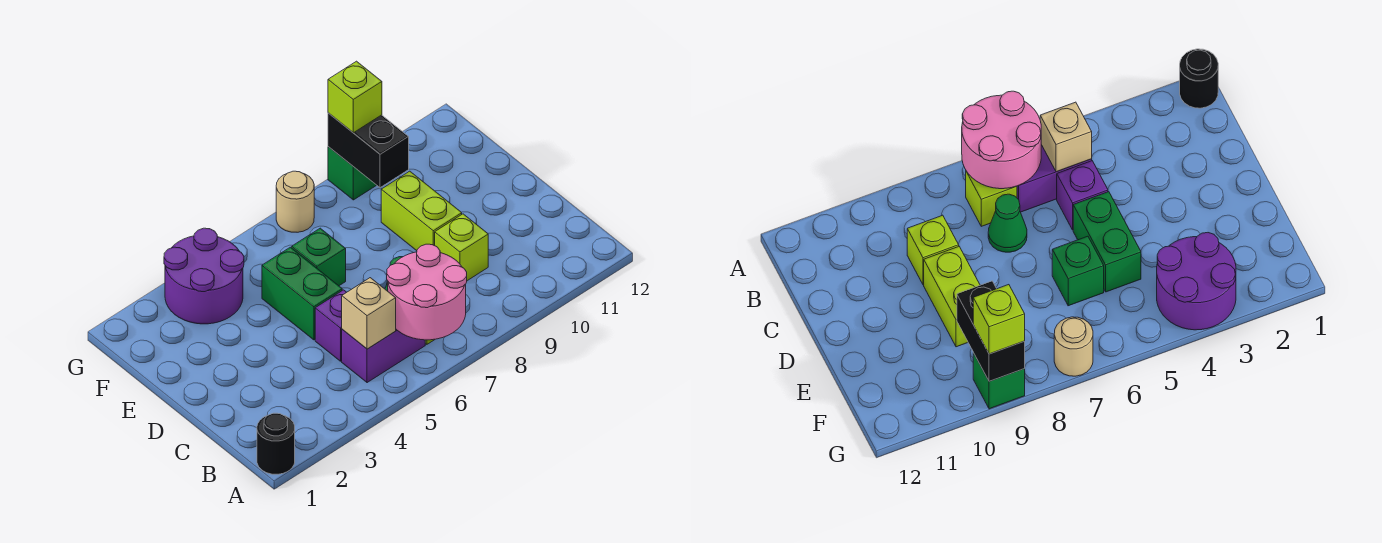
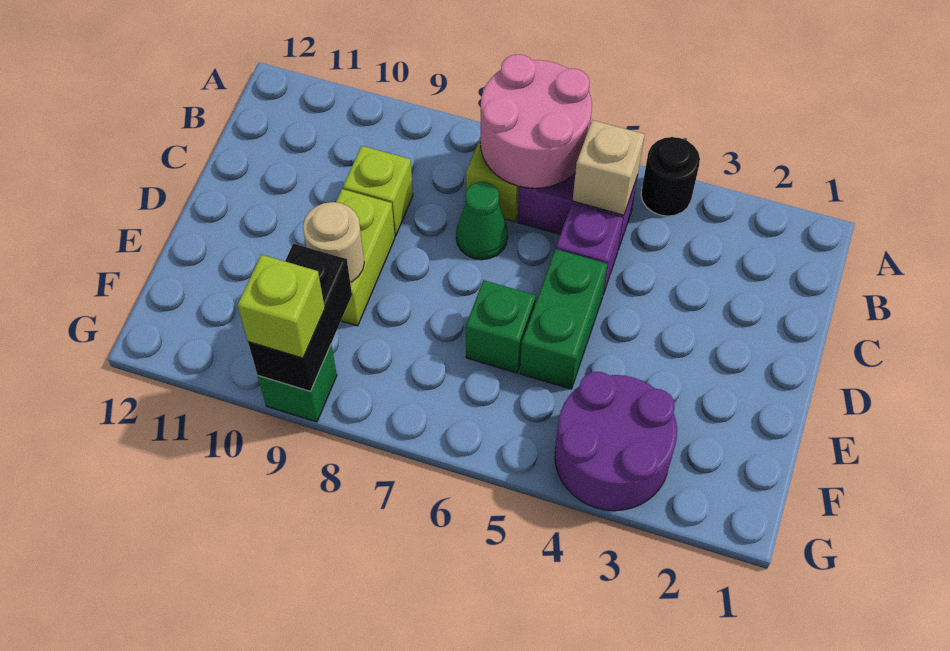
black round brick A1 level 1 -> black round brick A4 level 1
tan round brick G7 level 1 -> tan round brick E9 level 2

